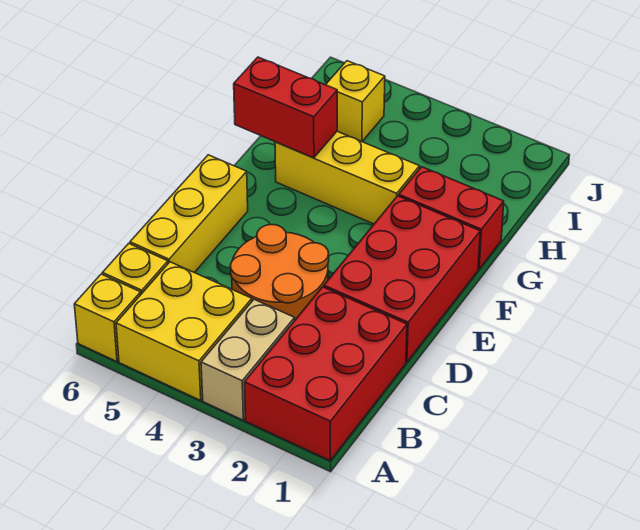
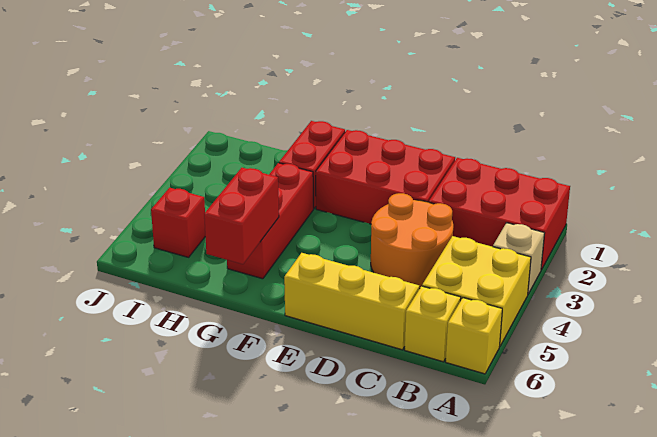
tan brick A3:B3 level 1 -> tan brick A3 level 1
yellow brick G3:G5 level 1 -> red brick G3:G5 level 1
yellow brick I5 level 1 -> red brick I5 level 1

